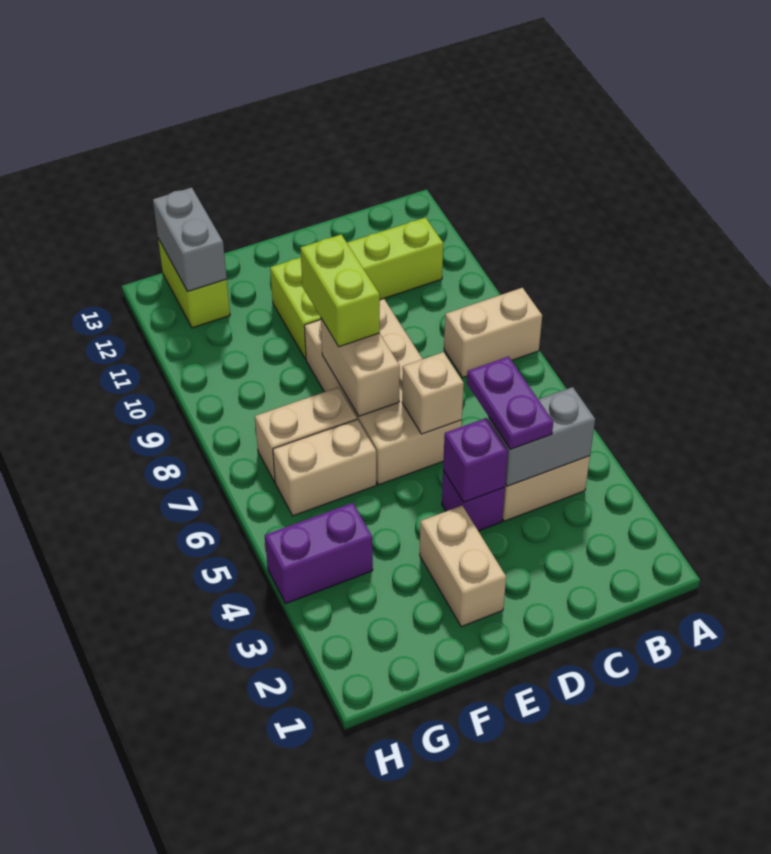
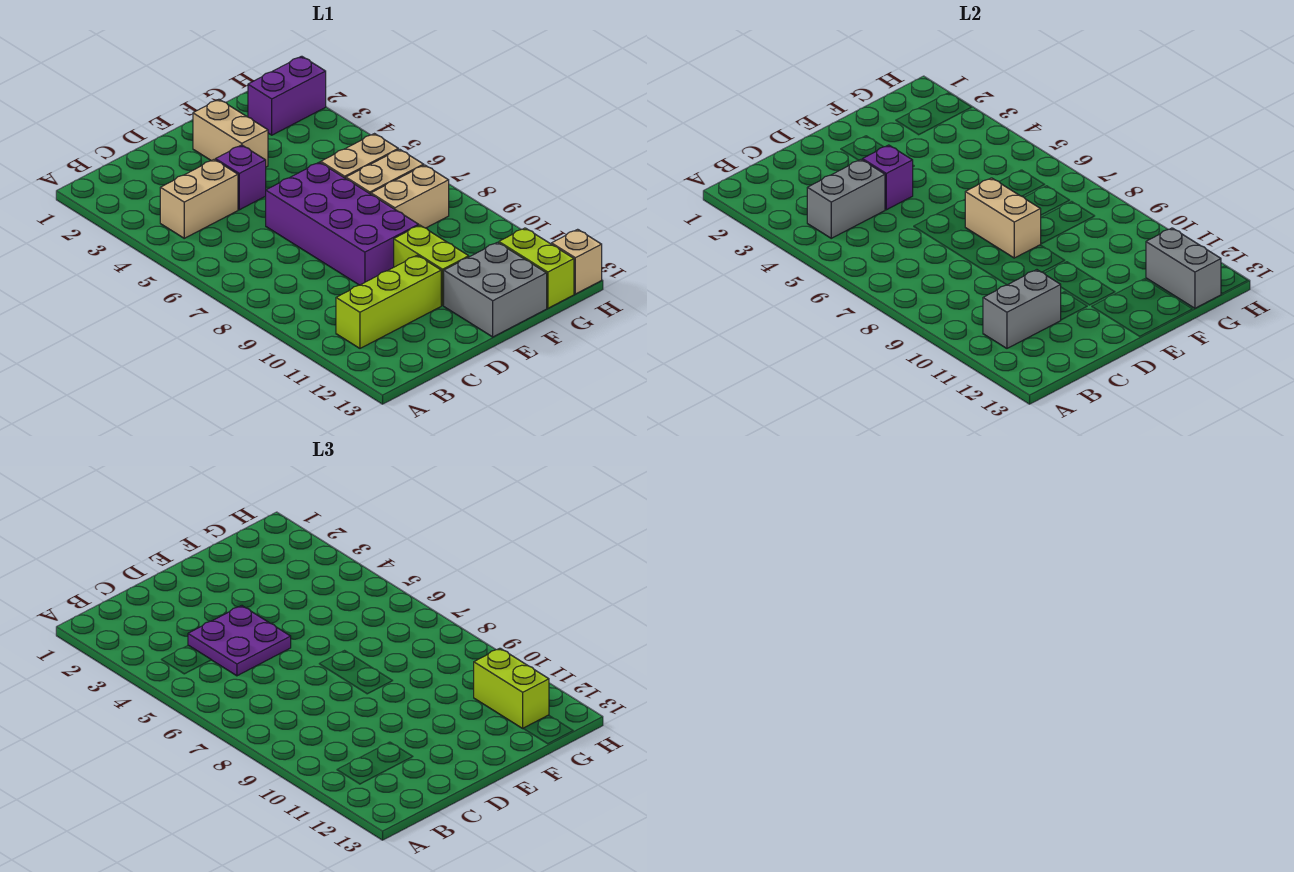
tan brick A8:B8 level 1 -> tan brick F8:G8 level 1
none -> grey brick B11:C11 level 2
purple plate C4:C5 level 3 -> purple plate C4:D5 level 3
tan brick D6:E9 level 1 -> purple brick D6:E9 level 1
tan brick D6 level 2 -> tan brick H13 level 1
lime brick E8:E9 level 3 -> lime brick G11:G12 level 3
none -> grey brick E12:F13 level 1
purple brick G4:H4 level 1 -> purple brick G2:H2 level 1

